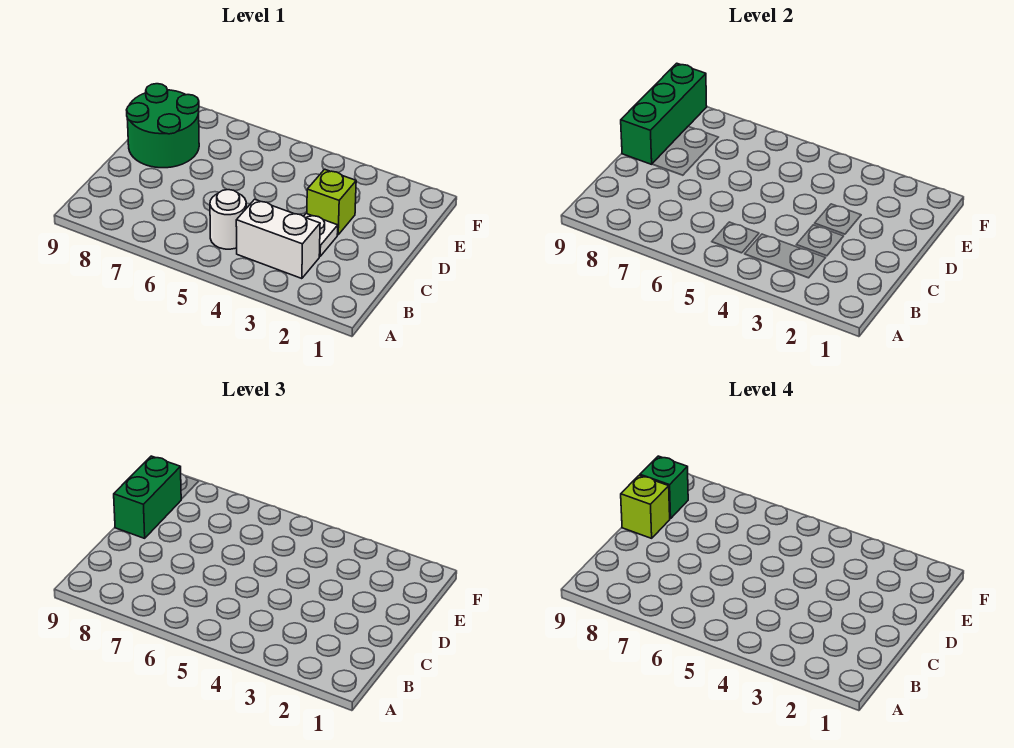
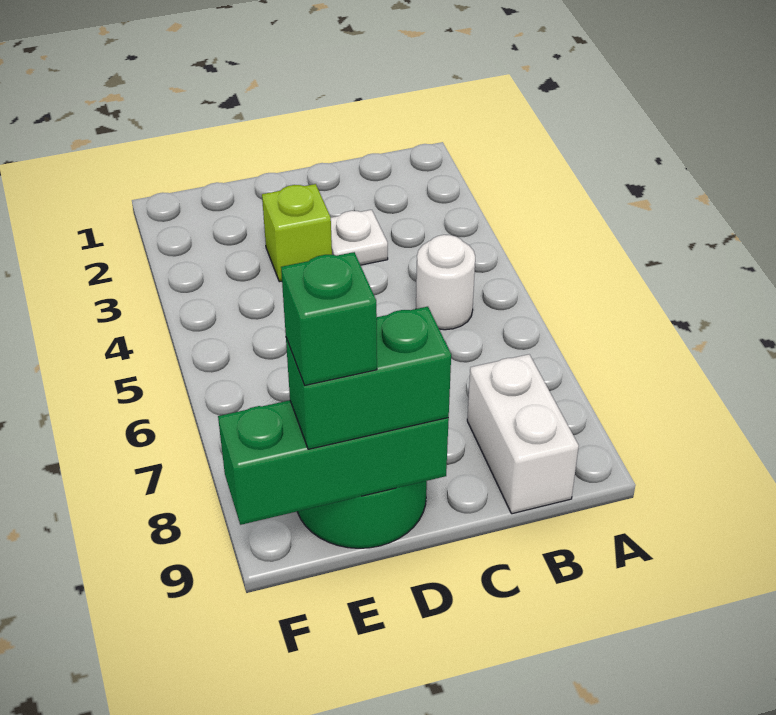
white brick B3:B4 level 1 -> white brick B8:B9 level 1
lime brick D9 level 4 -> none

